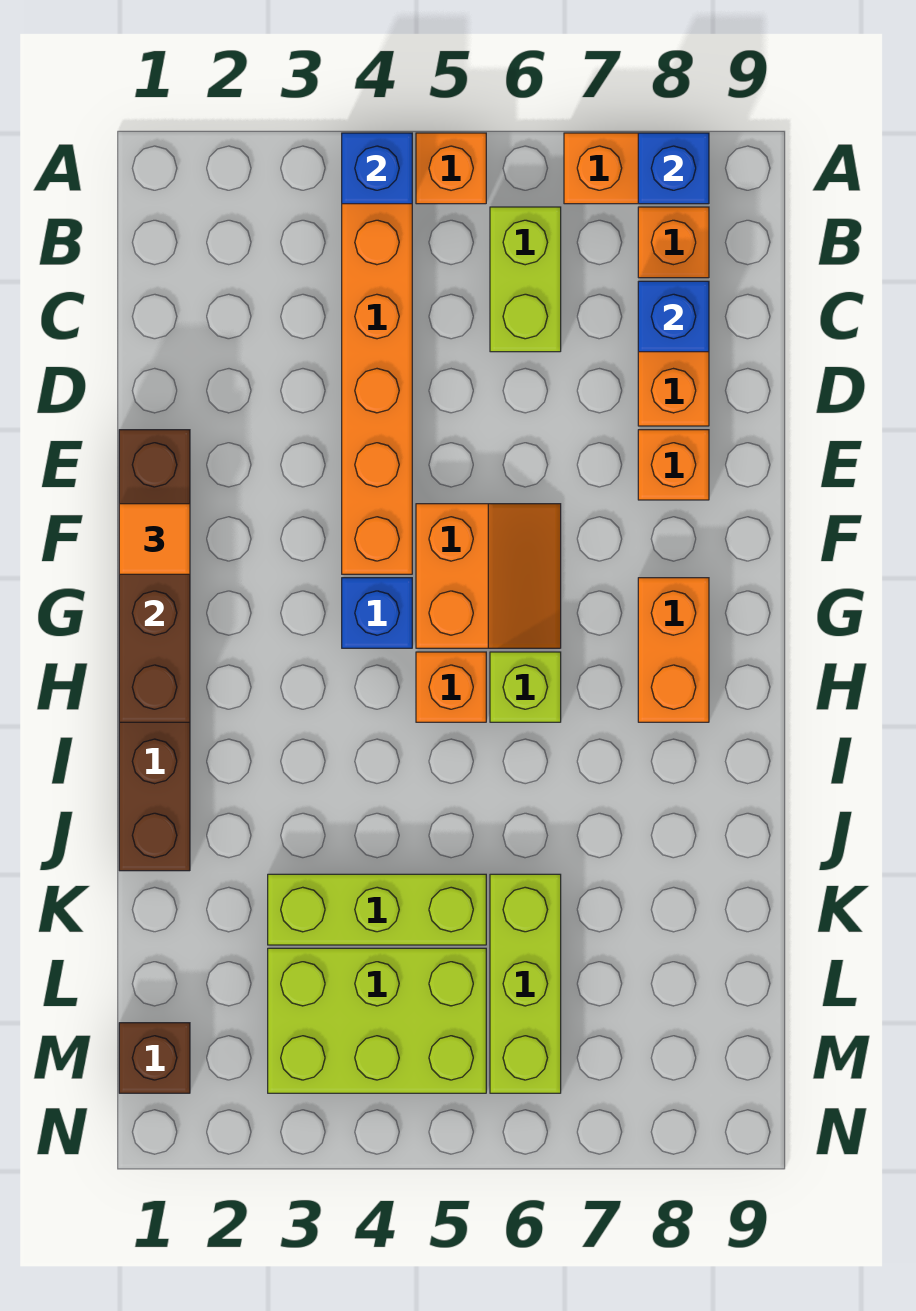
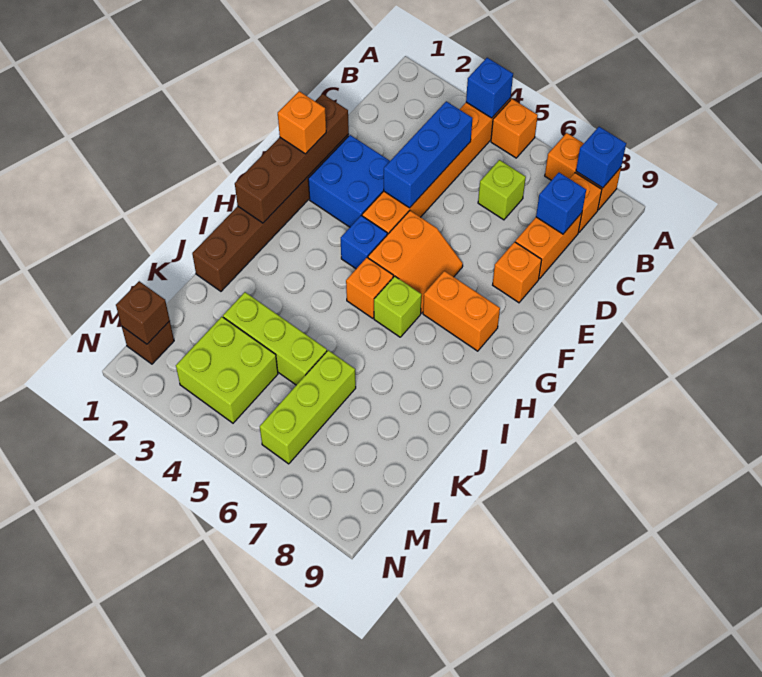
lime brick B6:C6 level 1 -> lime brick C6 level 1
none -> blue brick C4:E4 level 2
none -> blue brick E2:F3 level 1
orange tile F1 level 3 -> orange brick F1 level 3
orange brick G8:H8 level 1 -> orange brick G7:G8 level 1
lime brick L3:M5 level 1 -> lime brick L3:M4 level 1
none -> brown brick M1 level 2

